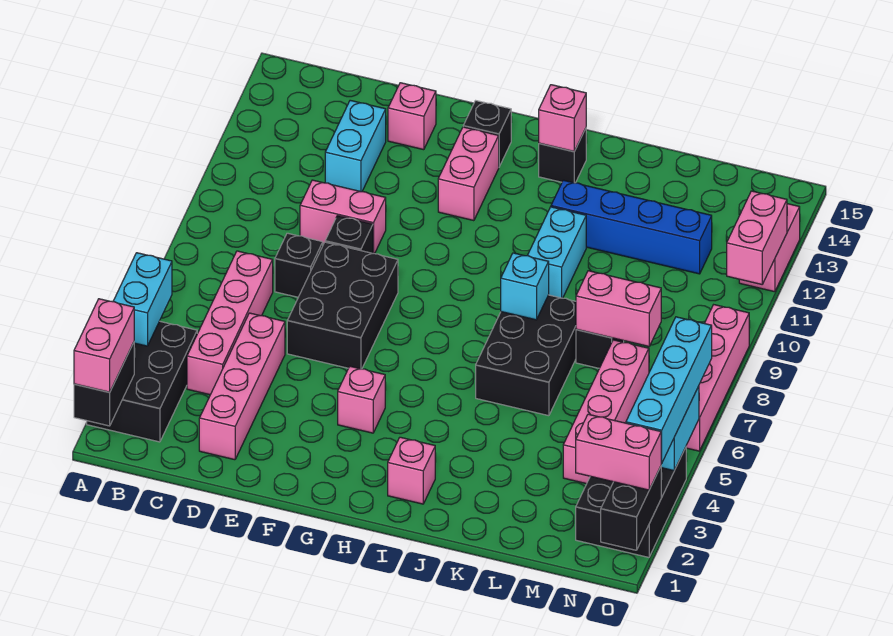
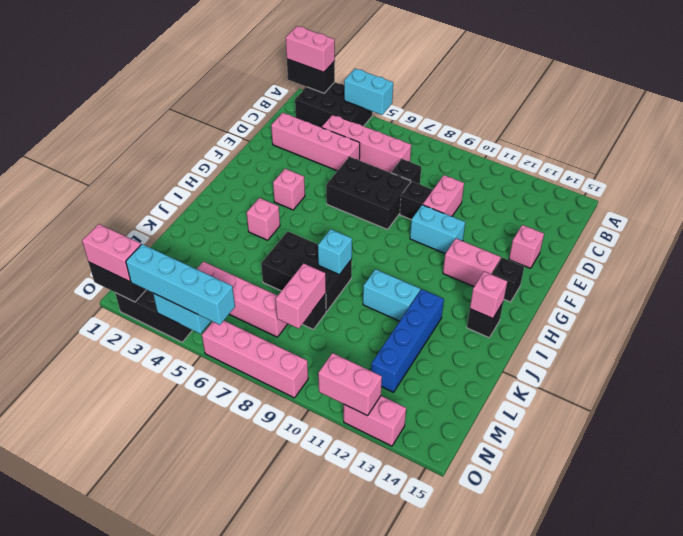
cyan brick D12:D13 level 1 -> cyan brick F10:F11 level 1
pink brick I2 level 1 -> pink brick I4 level 1
pink brick N2:O2 level 3 -> pink brick O1:O2 level 3

